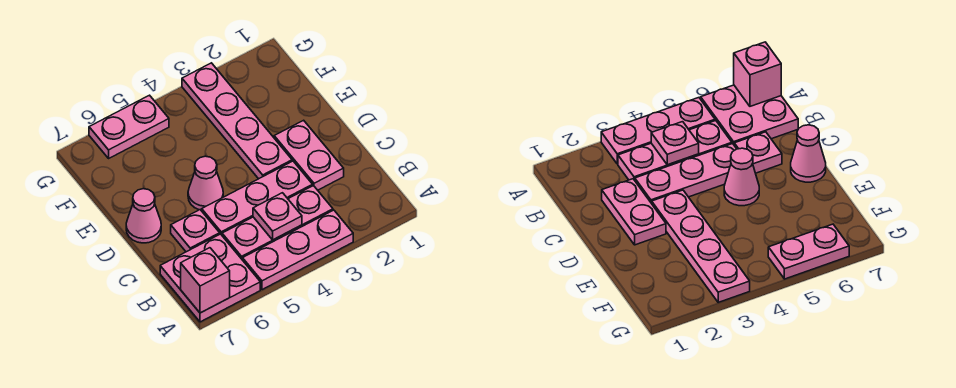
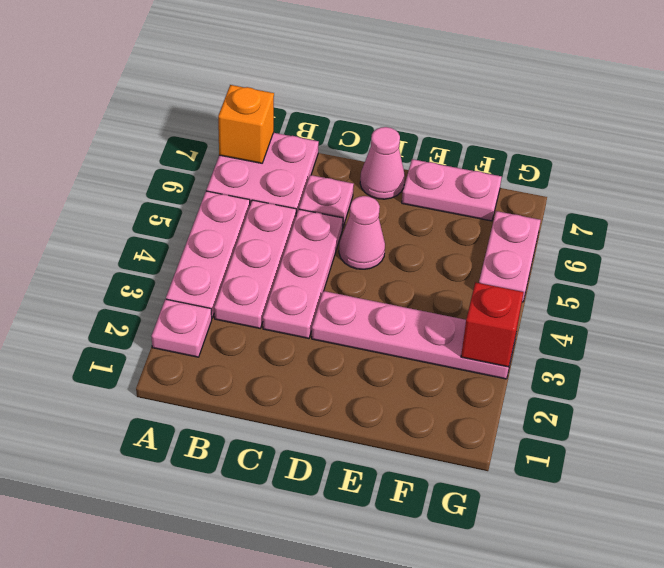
pink brick A7 level 2 -> orange brick A7 level 2
pink plate B4 level 2 -> pink plate A2 level 1
pink plate C2:D2 level 1 -> pink plate E7:F7 level 1
none -> red brick G3 level 2

